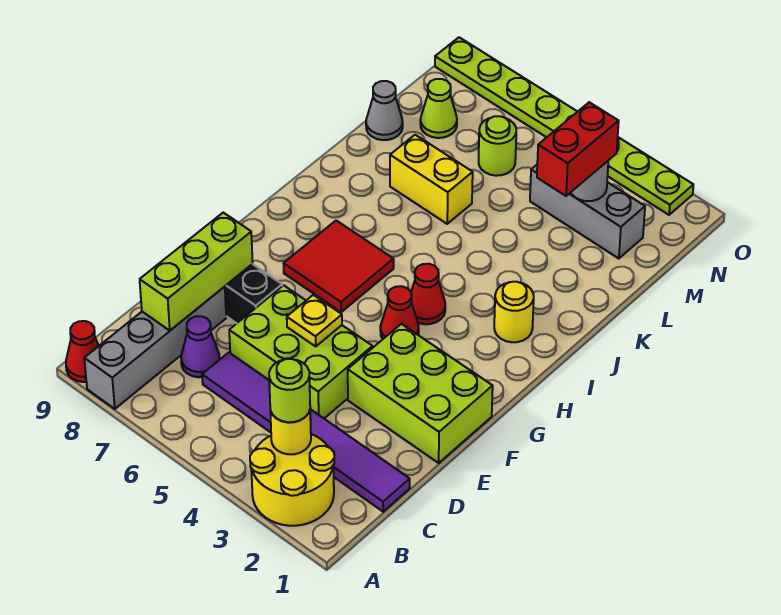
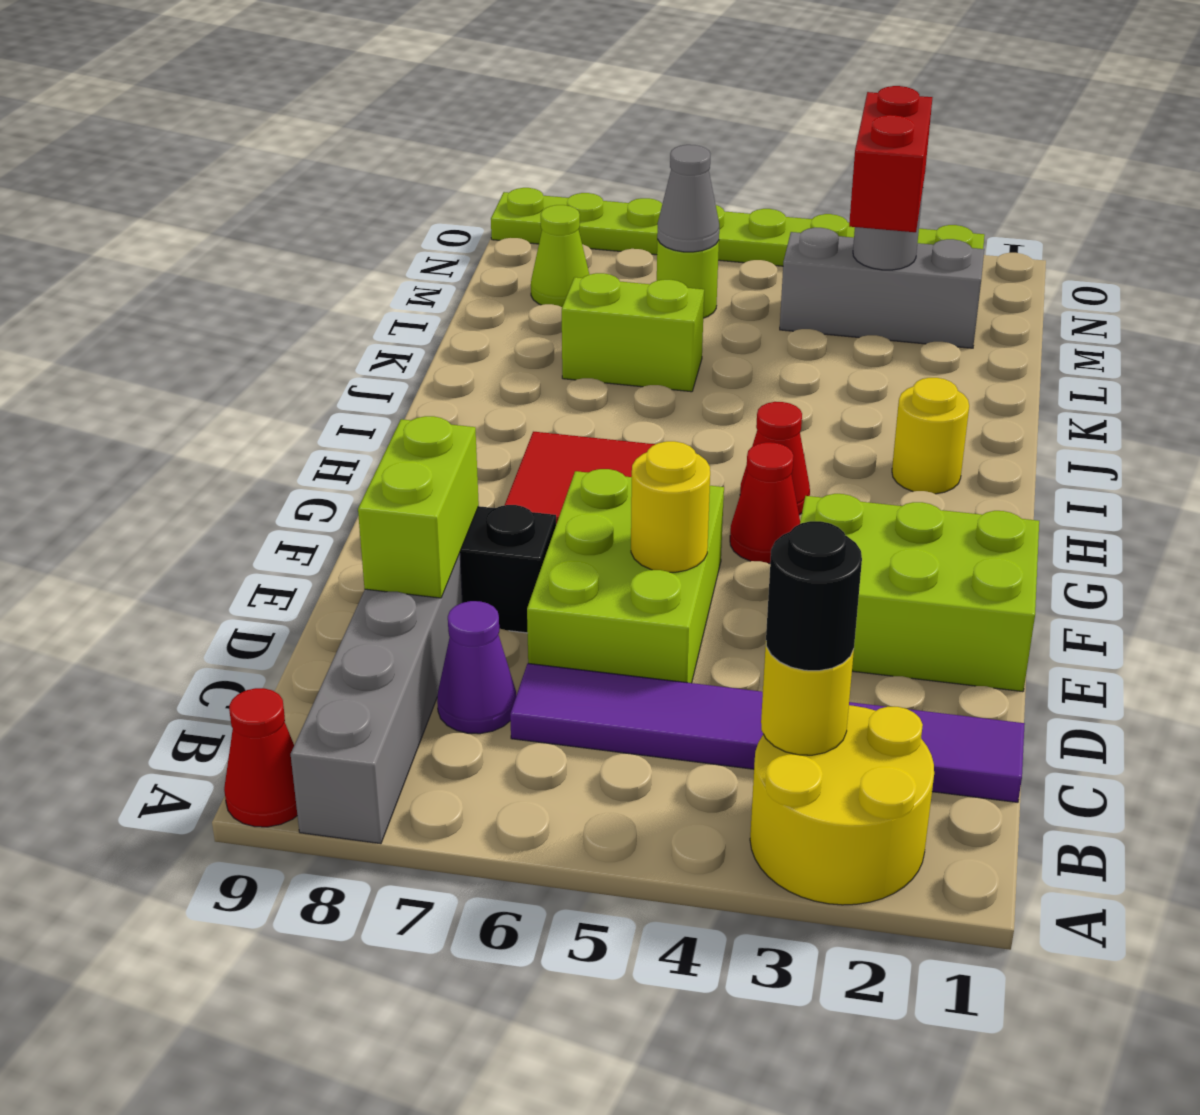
lime round brick B3 level 3 -> black round brick B3 level 3
lime brick C8:E8 level 2 -> lime brick D8:E8 level 2
lime brick D4:E6 level 1 -> lime brick D5:F6 level 1
yellow plate E5 level 2 -> yellow round brick E5 level 2
yellow brick K6:K7 level 1 -> lime brick K6:K7 level 1
grey cone L9 level 1 -> grey cone M6 level 2

